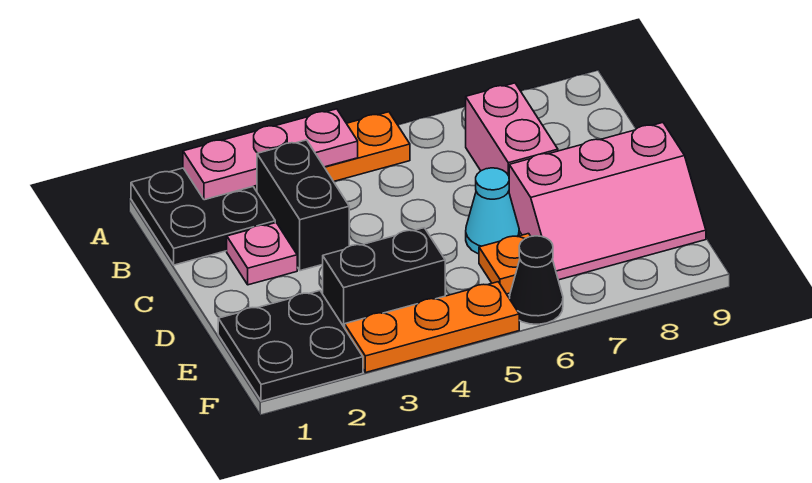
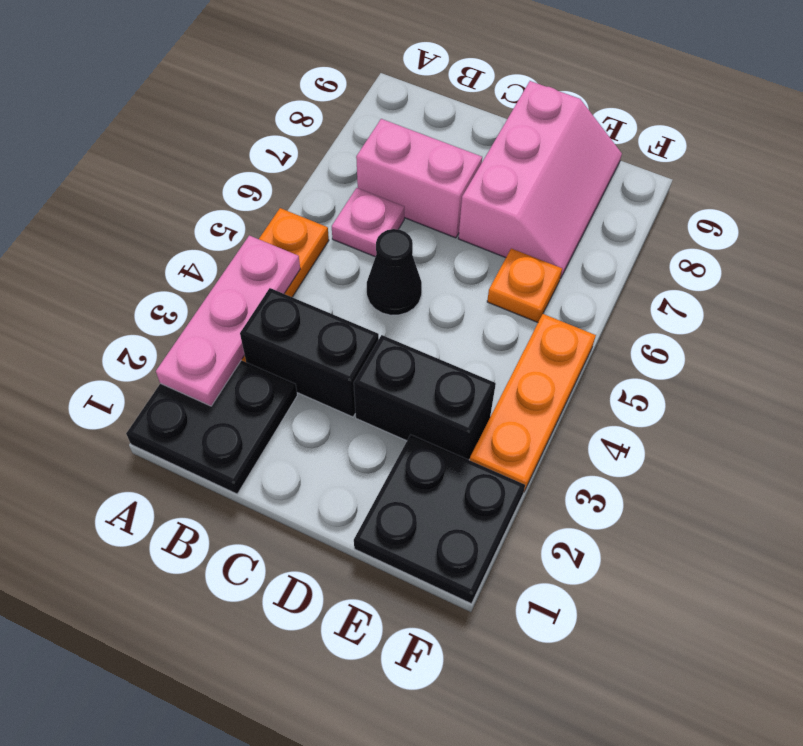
pink plate C2 level 1 -> pink plate B6 level 1
cyan cone D6 level 1 -> none
black brick E3:E4 level 1 -> black brick D3:E3 level 1
black cone F6 level 1 -> black cone C5 level 1

